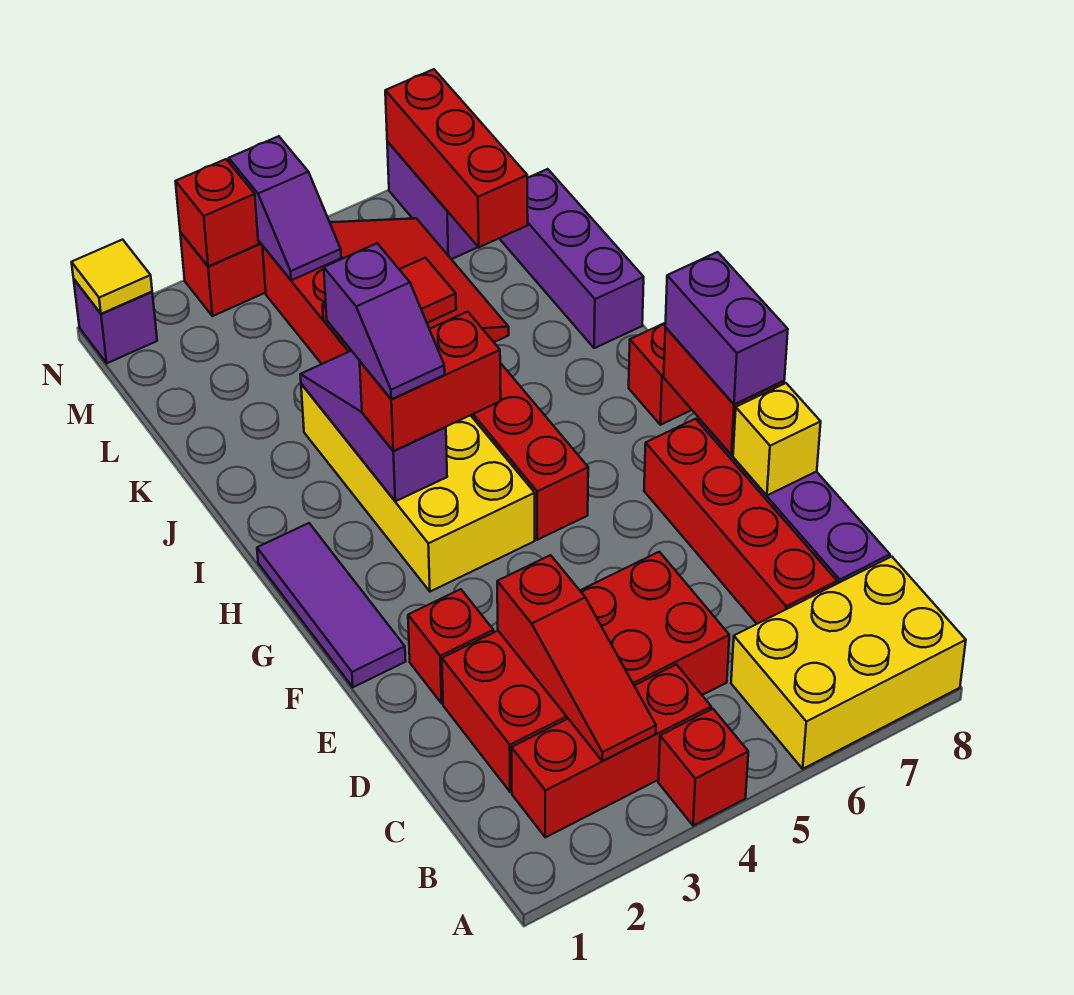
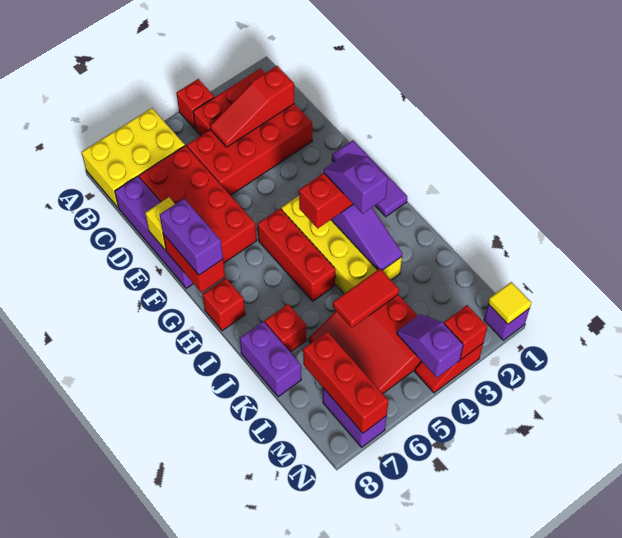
red slope B3:D3 level 2 top D -> red slope C2:C4 level 2 top 2
red brick C7:F7 level 1 -> red brick C6:F7 level 1
red brick E2 level 1 -> red brick J7 level 1
purple brick J8:L8 level 1 -> purple brick J8:K8 level 1

